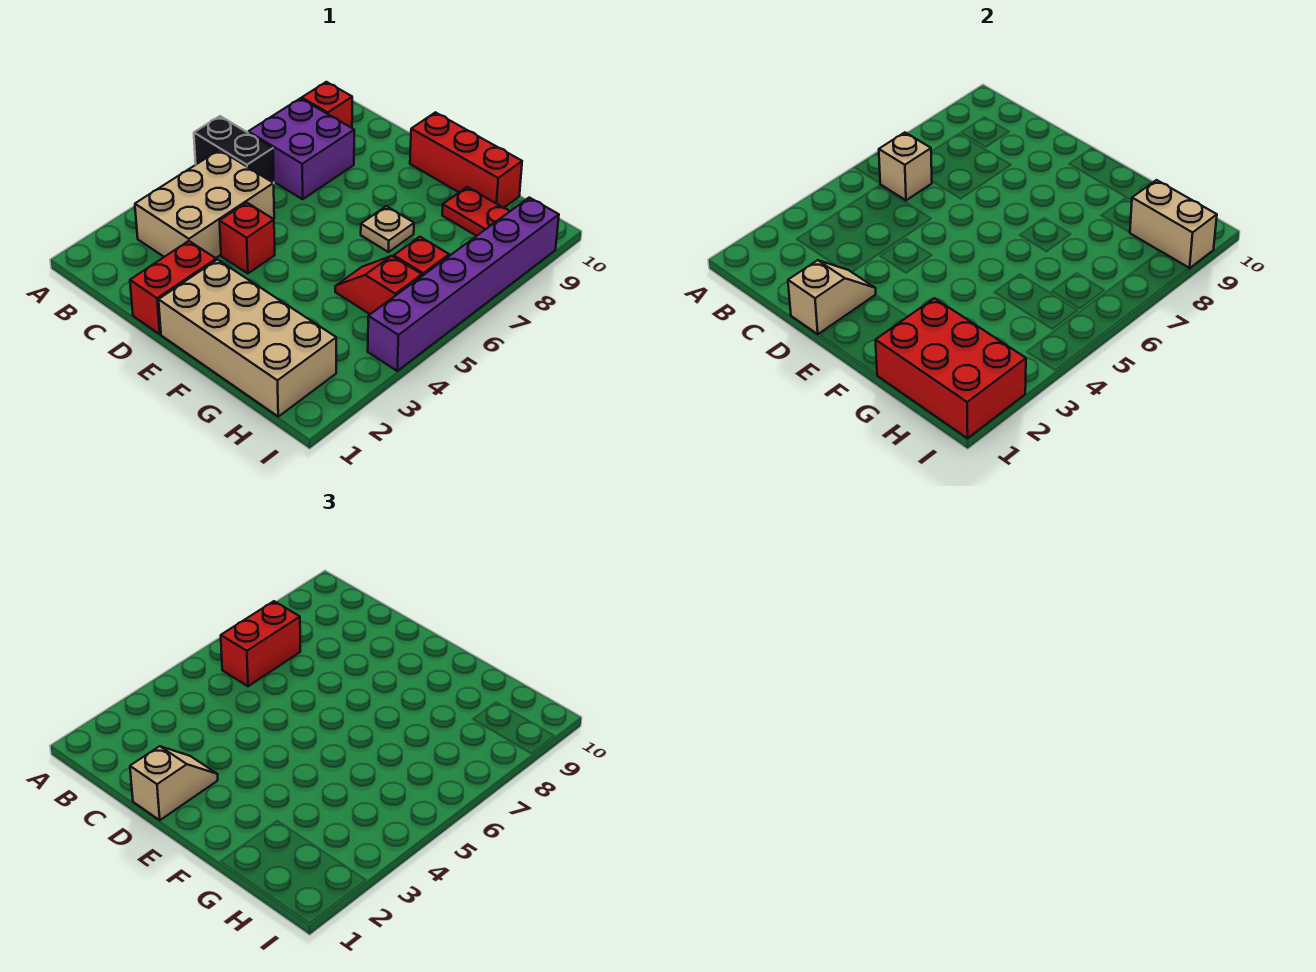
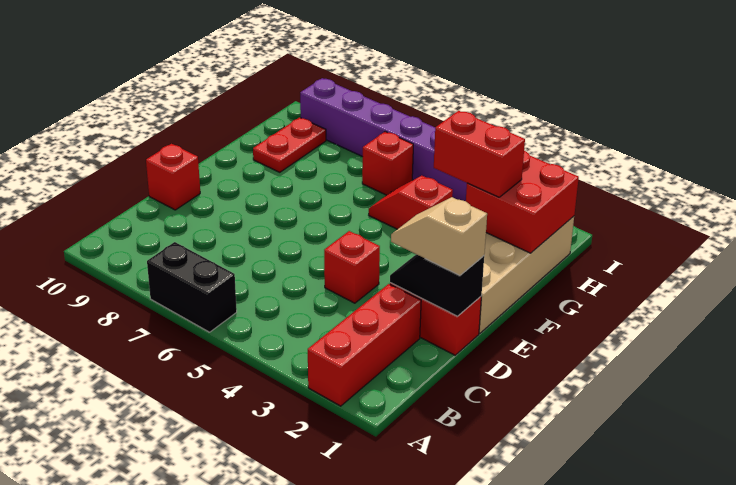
black brick A6:B6 level 1 -> black brick A6:A7 level 1
tan brick B3:C5 level 1 -> none
tan brick B6 level 2 -> none
red brick B6:B7 level 3 -> red brick G2:G3 level 3
purple brick B7:C8 level 1 -> none
red brick B9 level 1 -> red brick D10 level 1
tan slope D1:D2 level 2 top 1 -> black slope D1:D2 level 2 top 1
red brick E10:G10 level 1 -> red brick A2:C2 level 1
tan plate F7 level 1 -> none
red brick G1:I2 level 2 -> red brick G1:H2 level 2
red slope G5:H5 level 1 top H -> red slope G4:G5 level 1 top 4
tan brick H9:I9 level 2 -> none

